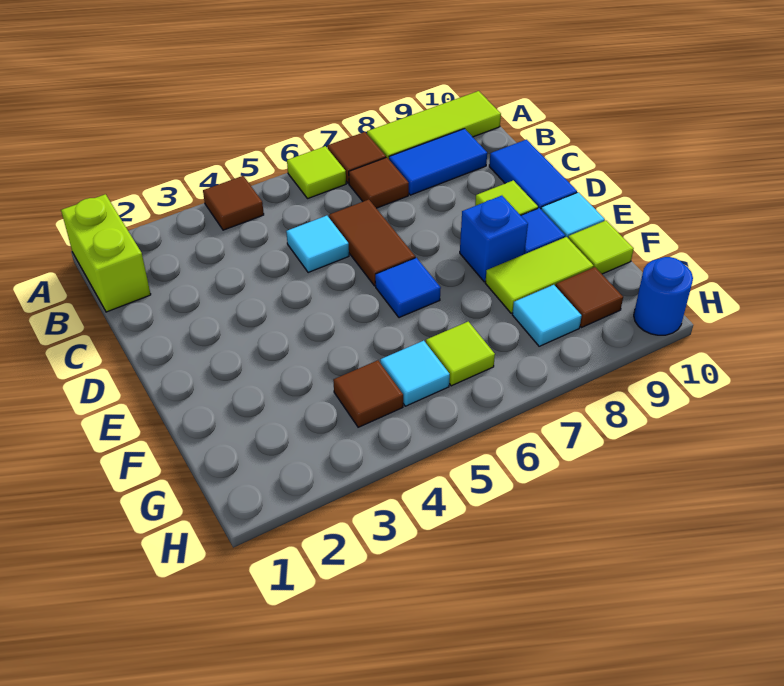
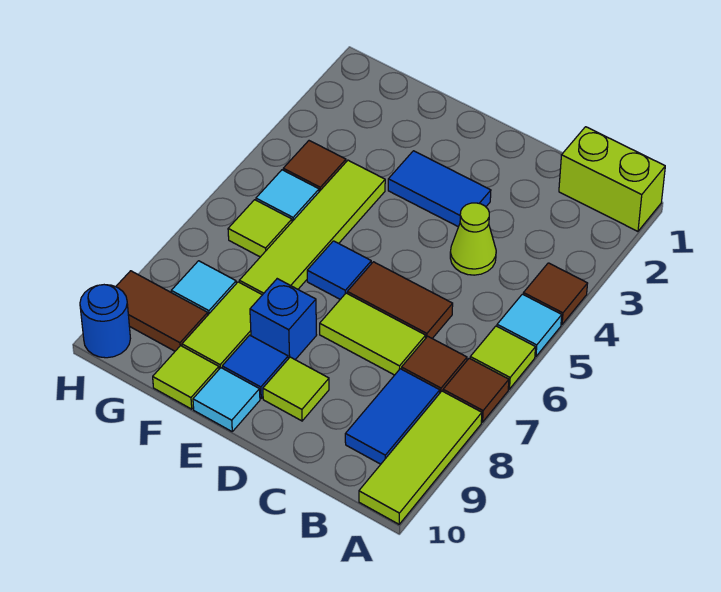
none -> lime cone C4 level 1
cyan tile C5 level 1 -> cyan tile A5 level 1
none -> lime tile C7:D7 level 1
blue tile C10:D10 level 1 -> blue tile D3:E3 level 1
none -> lime tile F4:F7 level 1
brown tile G9 level 1 -> brown tile G9:H9 level 1

